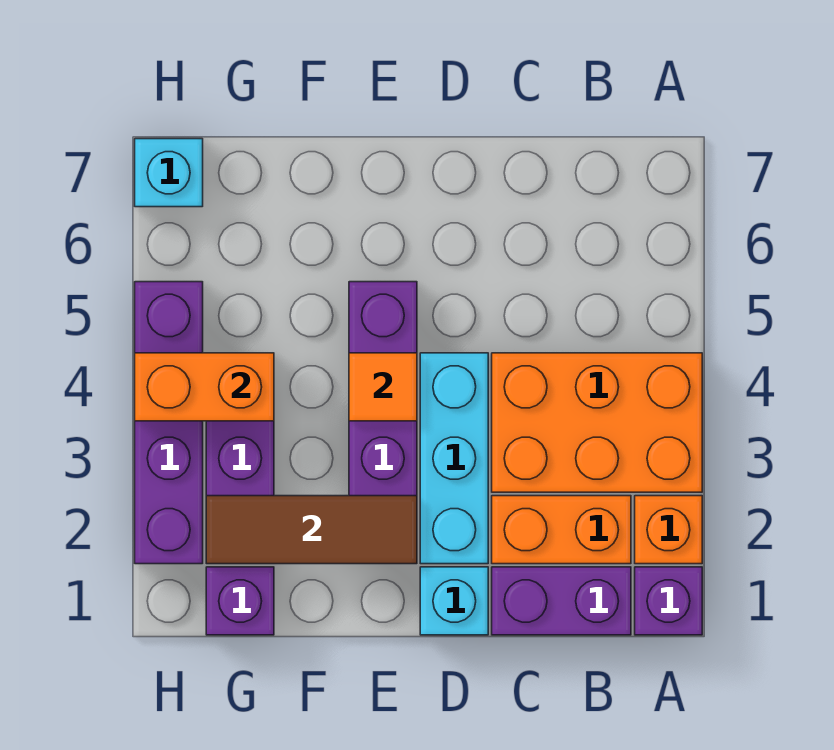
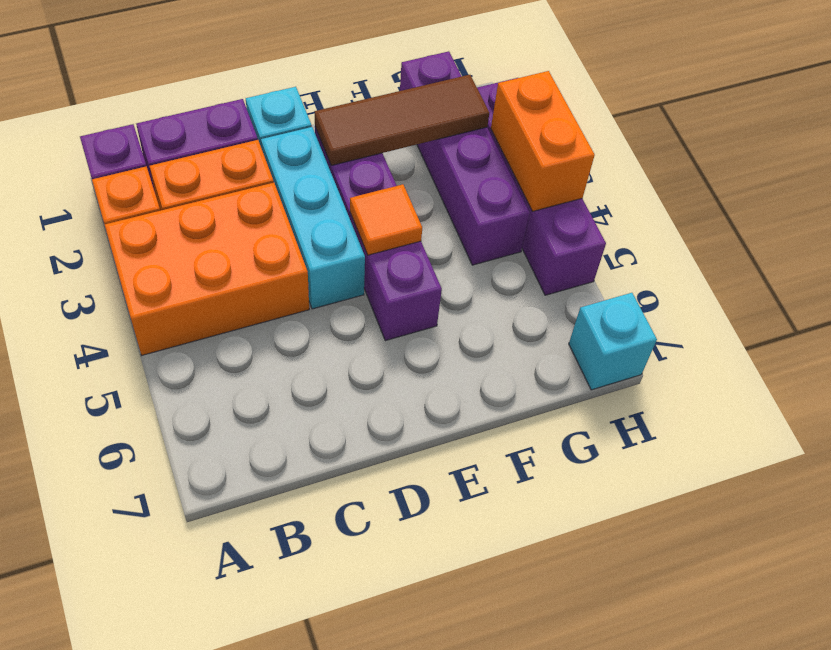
orange brick G4:H4 level 2 -> orange brick H3:H4 level 2

